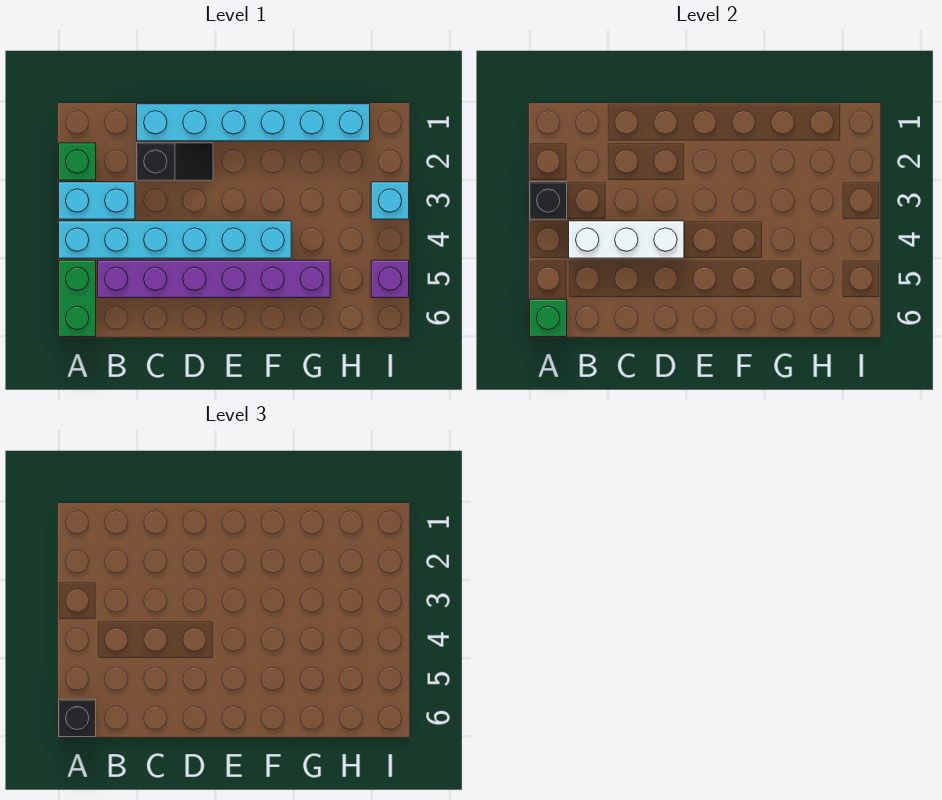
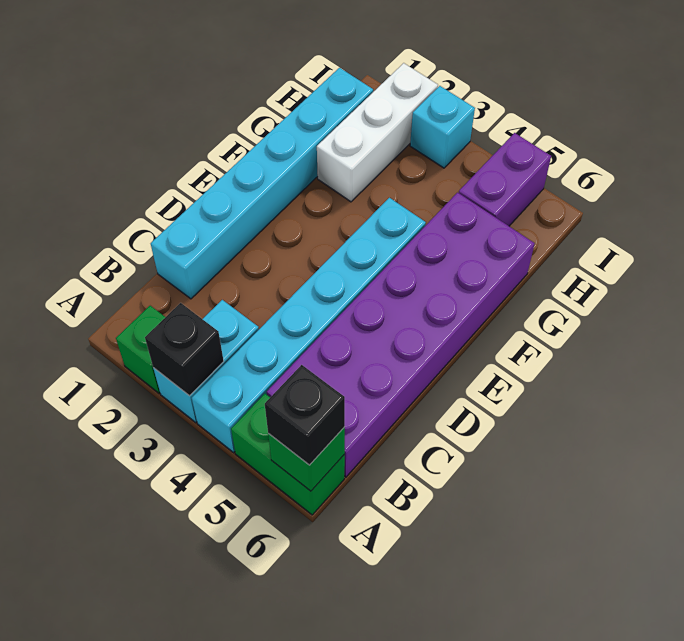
white brick B4:D4 level 2 -> white brick G2:I2 level 1
purple brick B5:G5 level 1 -> purple brick B5:G6 level 1
black slope C2:D2 level 1 top C -> none
purple brick I5 level 1 -> purple brick H5:I5 level 1

